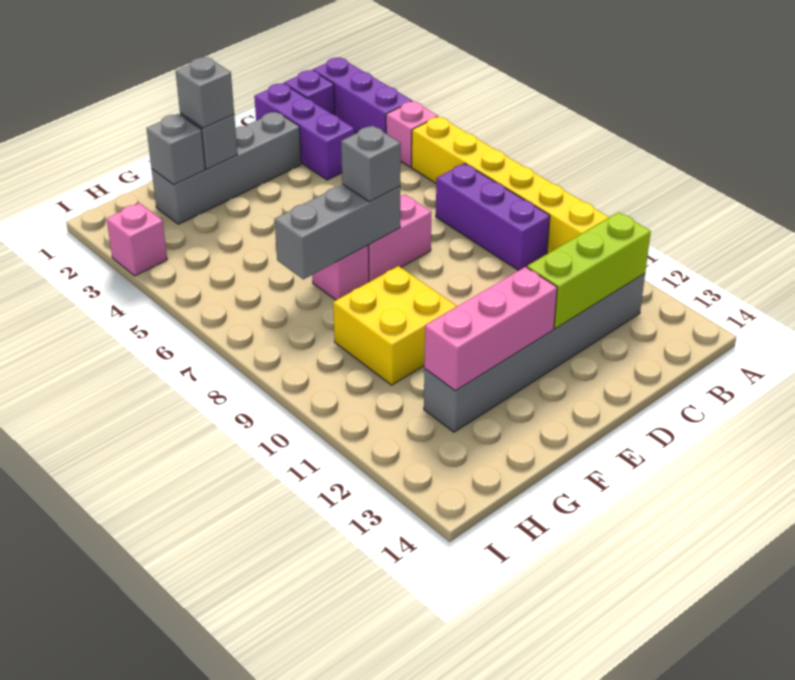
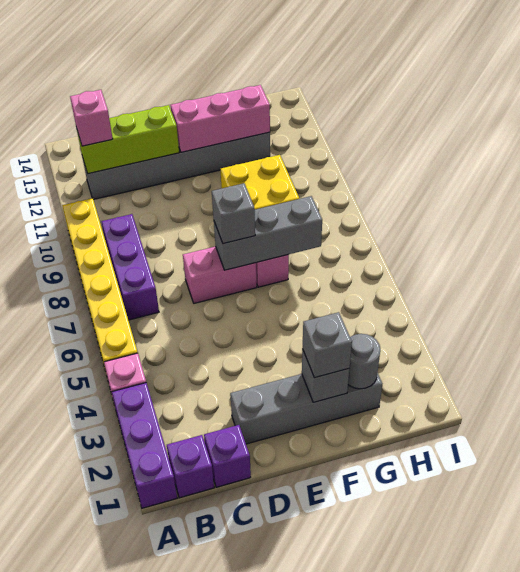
purple brick C1:C3 level 1 -> purple brick C1 level 1
grey brick G2 level 2 -> grey round brick G2 level 2
pink brick I3 level 1 -> pink brick B12 level 3

